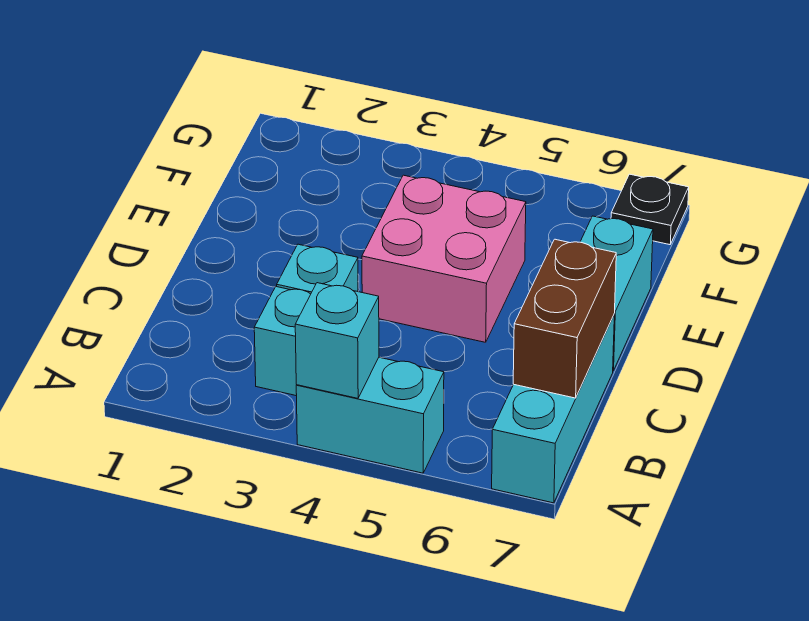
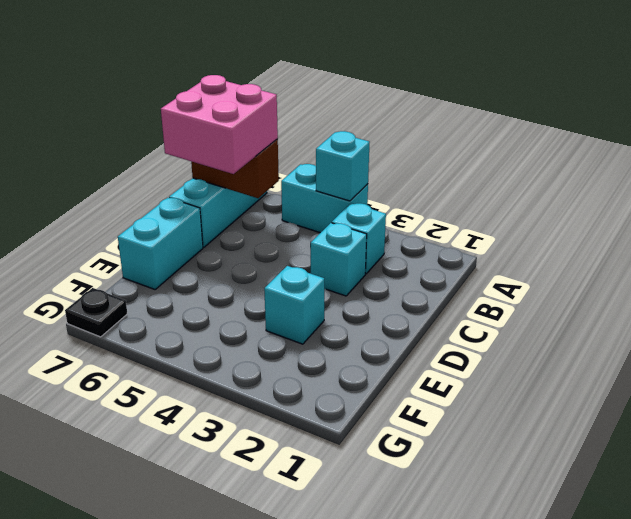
brown brick B7:C7 level 2 -> brown brick B6:B7 level 2
pink brick D4:E5 level 1 -> pink brick B6:C7 level 3
none -> cyan brick E3 level 1

